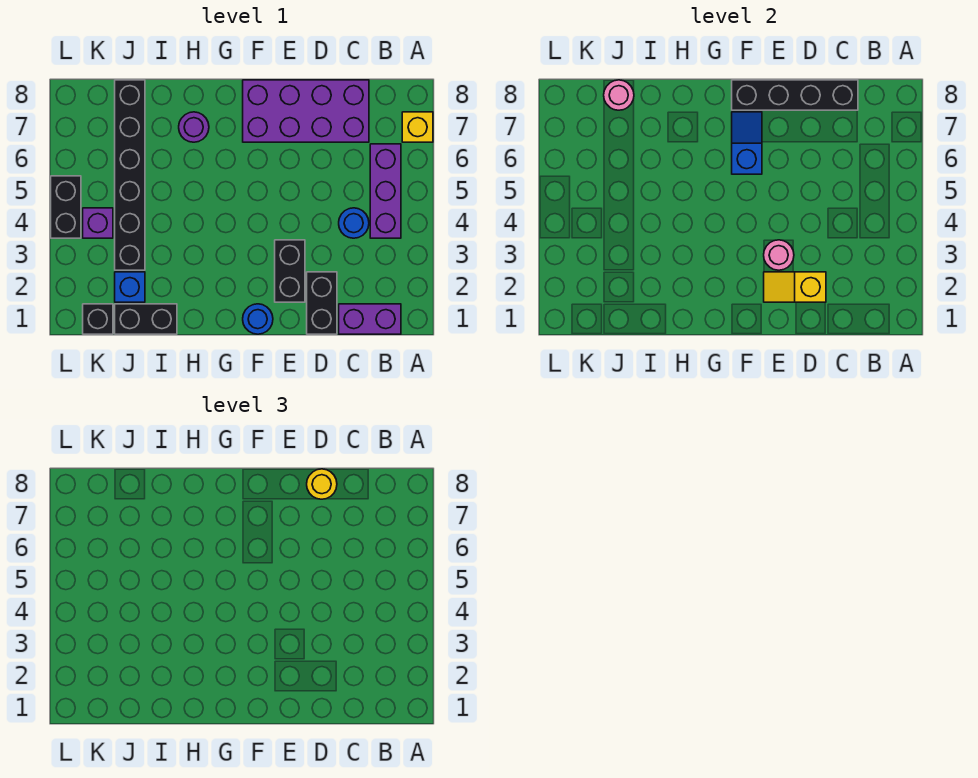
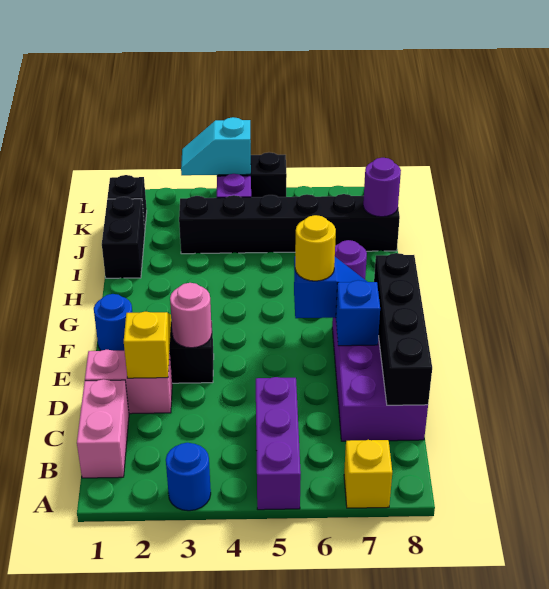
purple brick B1:C1 level 1 -> pink brick B1:C1 level 1
purple brick B4:B6 level 1 -> purple brick A5:C5 level 1
blue round brick C4 level 1 -> blue round brick A3 level 1
black brick D1:D2 level 1 -> pink brick D1:D2 level 1
yellow round brick D8 level 3 -> yellow round brick F6 level 3
blue brick J2 level 1 -> blue brick E7 level 2
pink round brick J8 level 2 -> purple round brick J8 level 2
none -> cyan slope L3:L4 level 2 top 4

